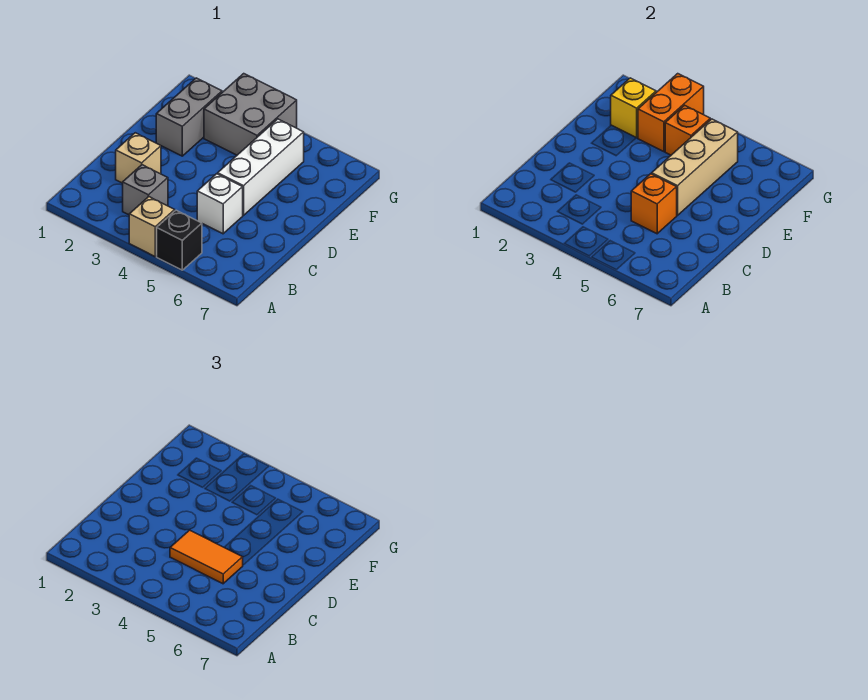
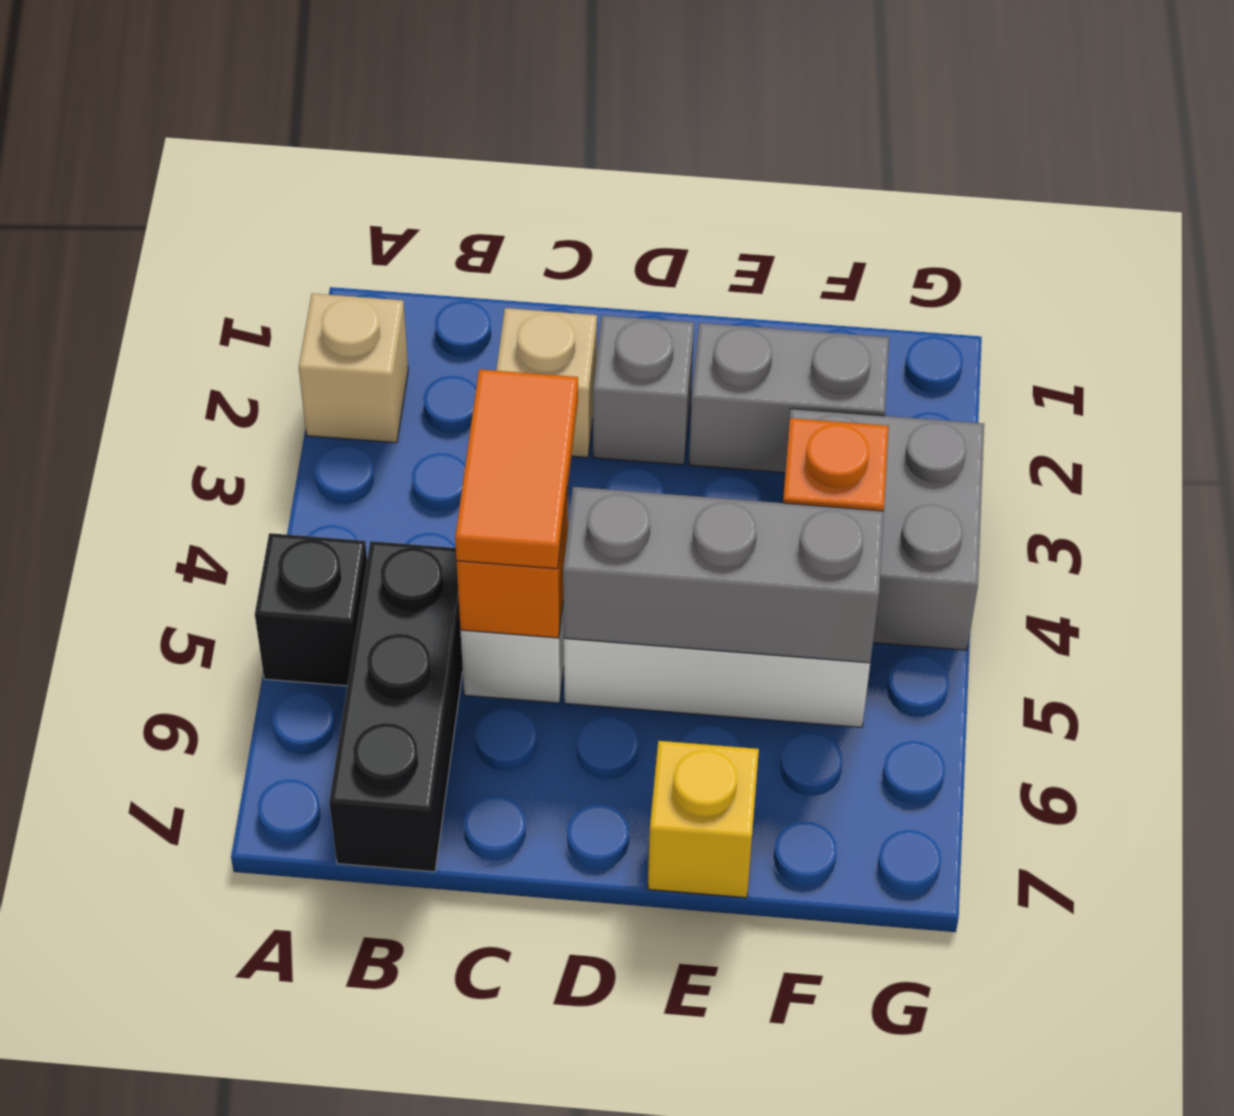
tan brick A4 level 1 -> tan brick A2 level 1
grey brick B3 level 1 -> grey brick D2 level 1
none -> black brick B5:B7 level 1
tan brick D5:F5 level 2 -> grey brick D5:F5 level 2
yellow brick F2 level 2 -> yellow brick E7 level 1
orange brick F3:G3 level 2 -> none

